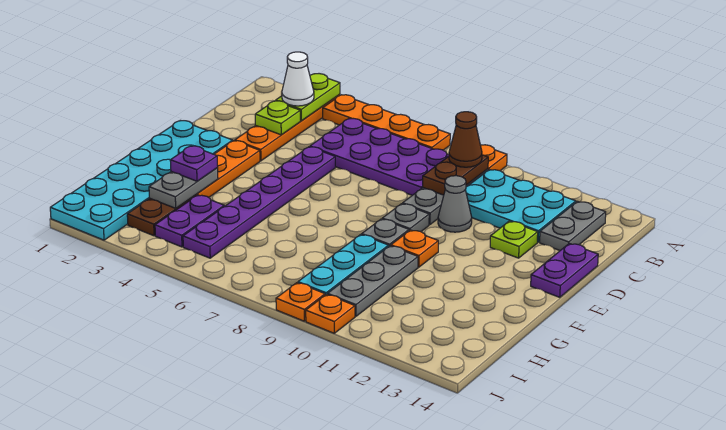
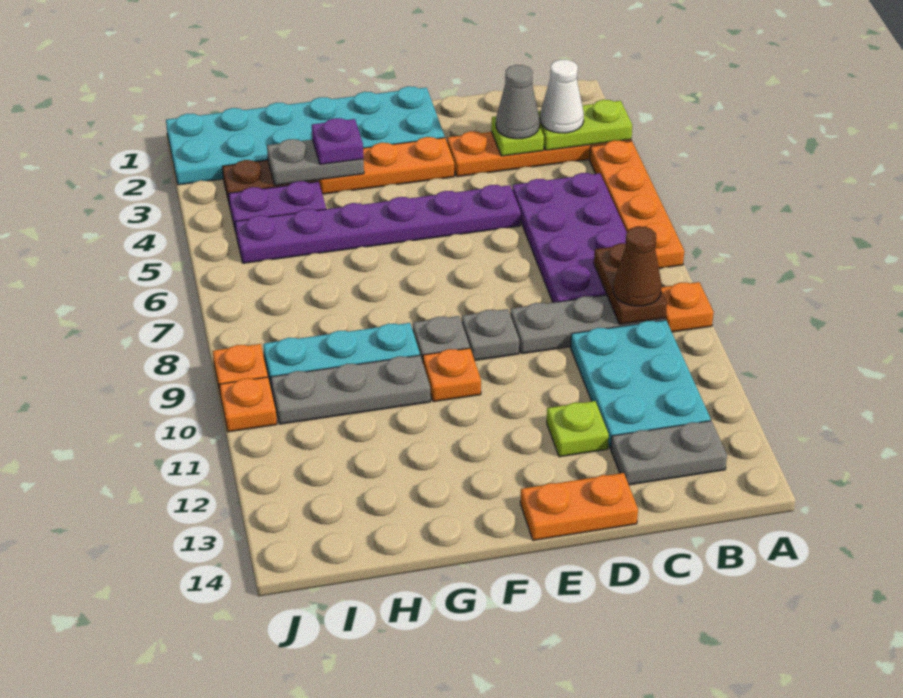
brown plate B9:C9 level 2 -> brown plate B8:B9 level 2
grey cone D10 level 1 -> grey cone C3 level 3
purple plate D14:E14 level 1 -> orange plate D14:E14 level 1

